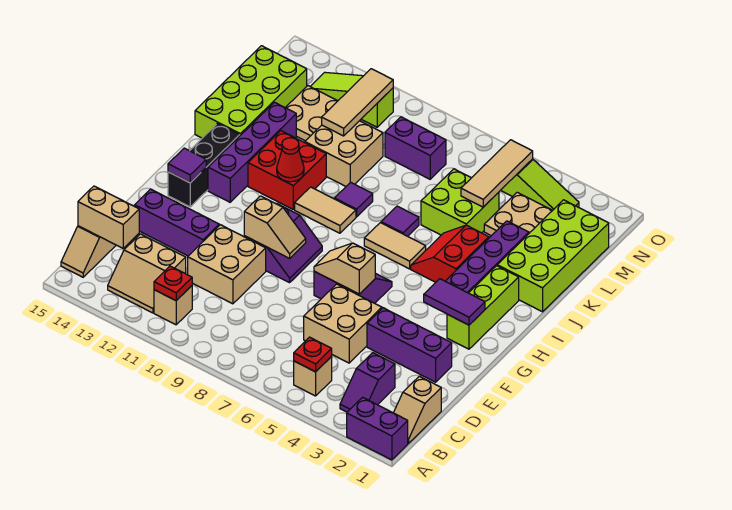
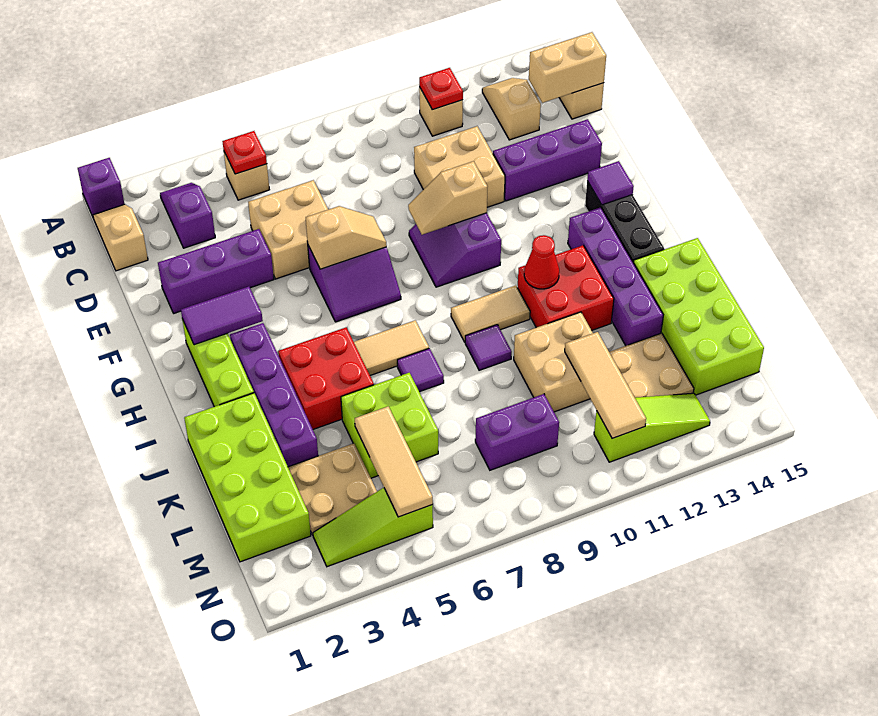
purple brick A1:A2 level 1 -> purple brick A1 level 1
tan slope B12:C13 level 1 top C -> tan slope B13:C13 level 1 top C
red slope I4:J5 level 1 top 4 -> red brick I4:J5 level 1

